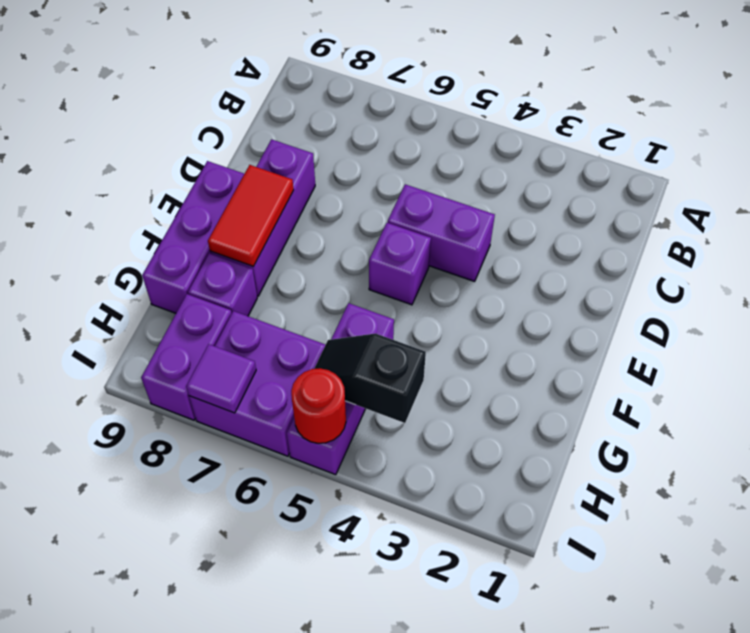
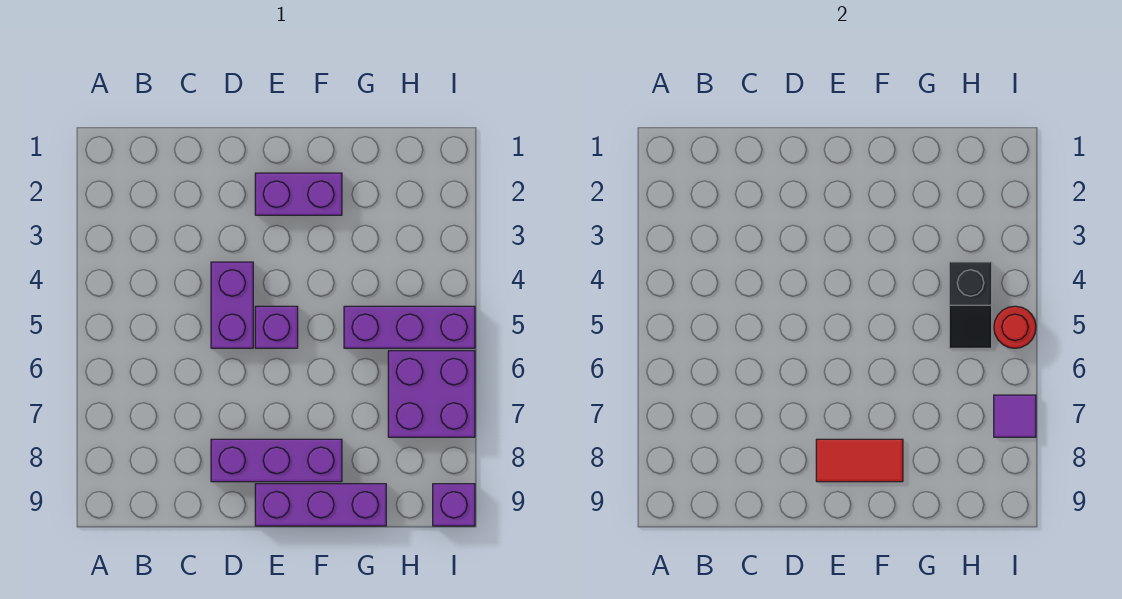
purple brick G8 level 1 -> purple brick I9 level 1
purple brick H8:I8 level 1 -> purple brick E2:F2 level 1

